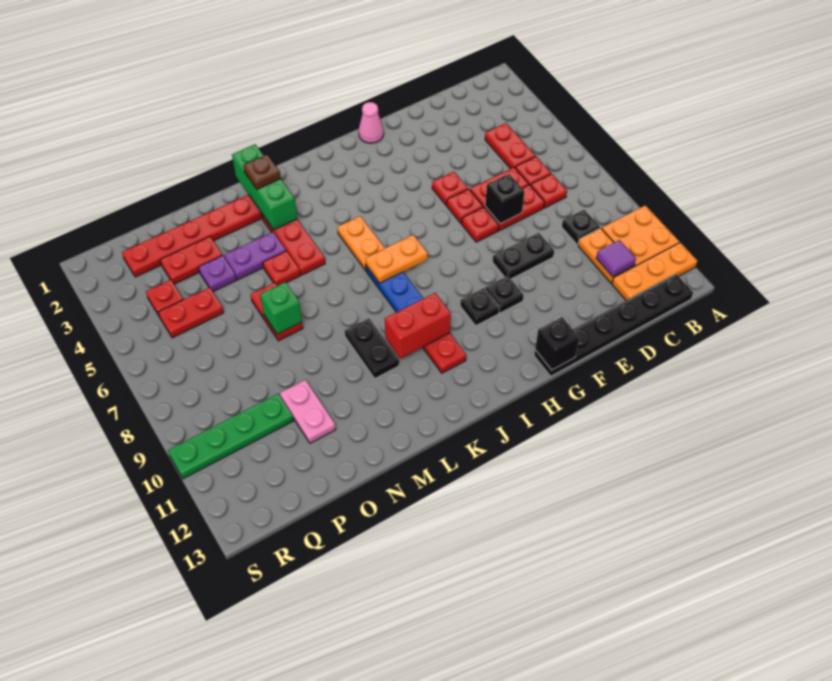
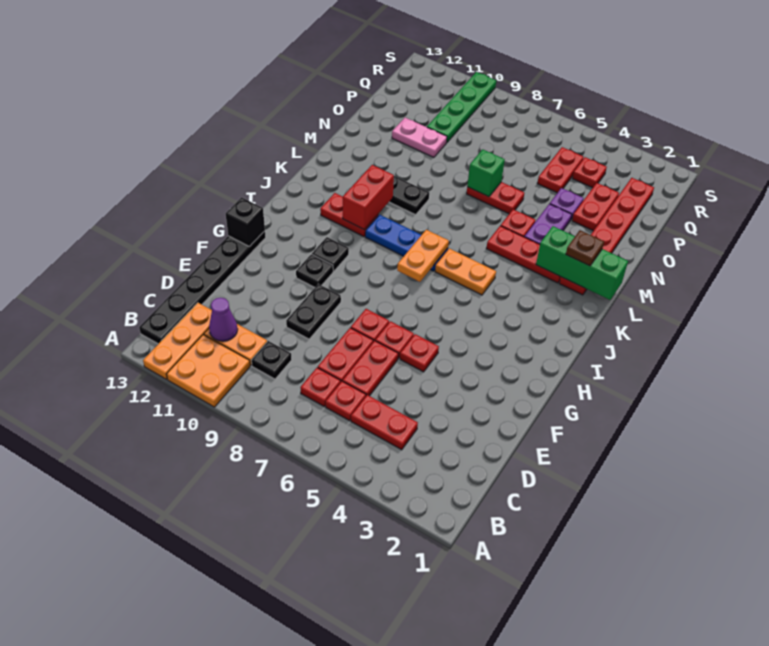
purple tile C11 level 2 -> purple cone C11 level 2
black brick E7 level 2 -> none
pink cone G1 level 1 -> none

